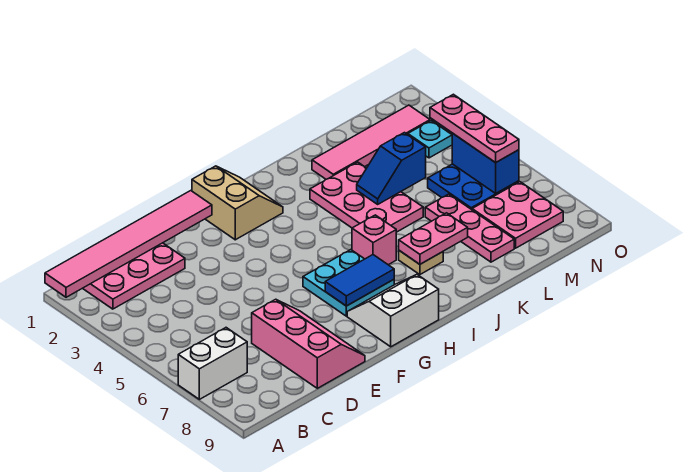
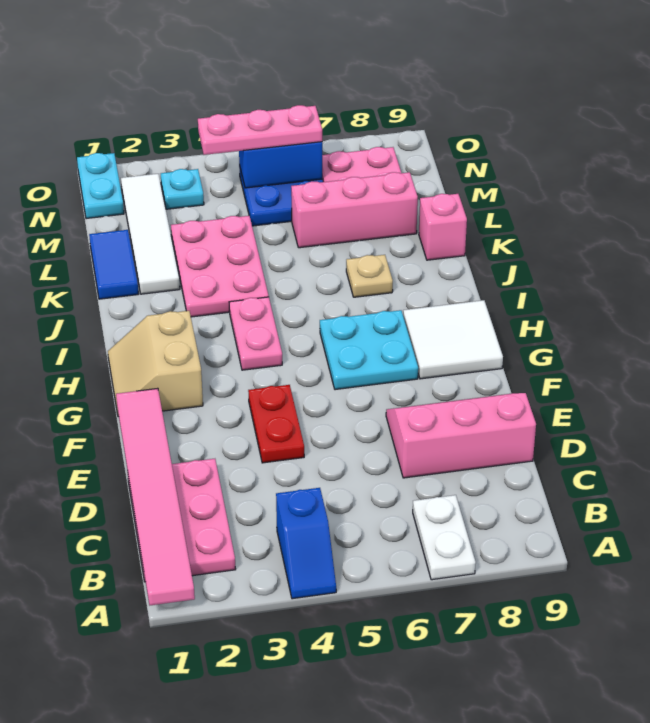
white brick A7:B7 level 1 -> white plate A7:B7 level 1
none -> red plate E4:F4 level 1
tan slope G1:H2 level 1 top G -> tan slope G1:H2 level 1 top 2
blue tile G7:H7 level 2 -> blue tile K1:L1 level 1
white slope G8:H9 level 1 top 9 -> white tile G8:H9 level 1
pink brick I6 level 1 -> pink brick K9 level 1
pink plate J3:K5 level 1 -> pink plate J3:L4 level 1
pink plate J7:K7 level 2 -> pink plate H4:I4 level 1
pink tile K2:N2 level 1 -> white tile K2:N2 level 1
blue slope K4:L4 level 2 top L -> blue slope A4:B4 level 1 top B
pink plate L6:L8 level 1 -> pink brick L6:L8 level 1
none -> cyan plate N1:O1 level 1

